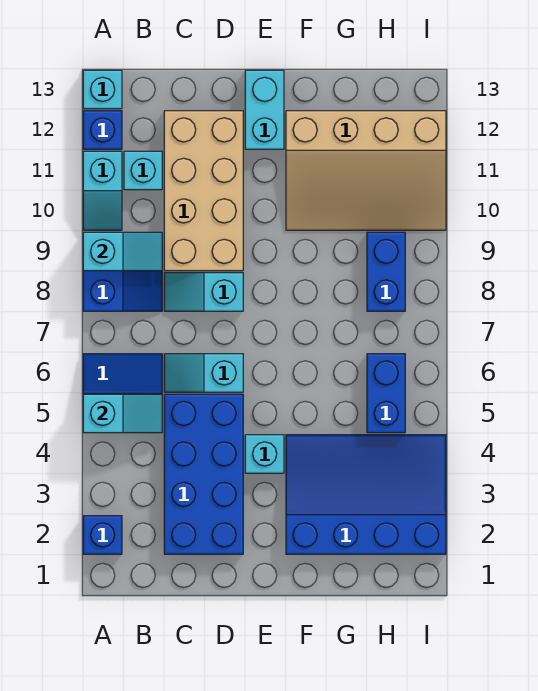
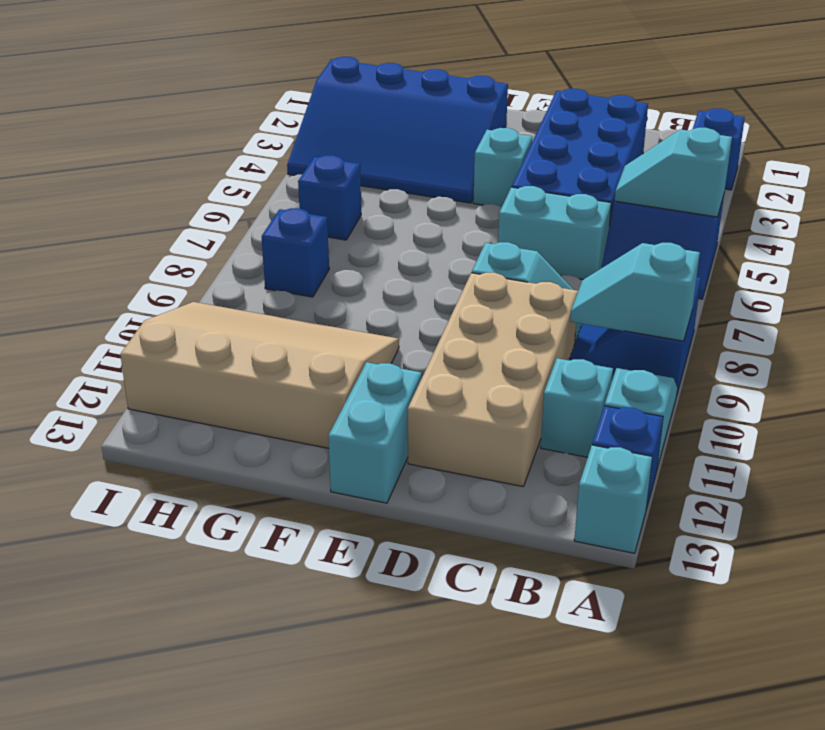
cyan slope C6:D6 level 1 top D -> cyan brick C6:D6 level 1
blue brick H5:H6 level 1 -> blue brick H6 level 1
blue brick H8:H9 level 1 -> blue brick H8 level 1

